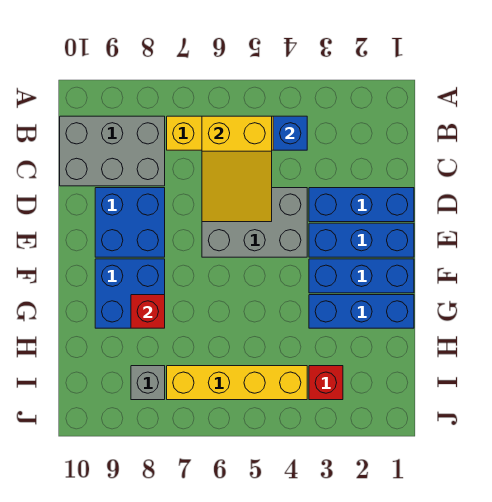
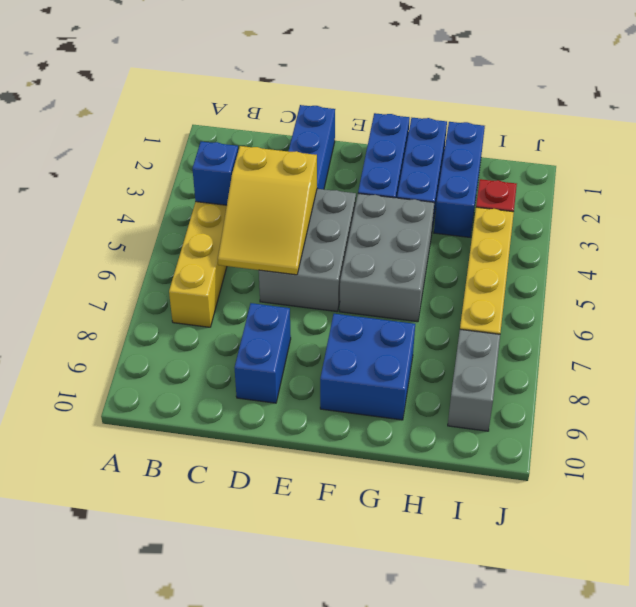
yellow slope B5:D6 level 2 top B -> yellow slope C4:D6 level 2 top 4
grey brick B8:C10 level 1 -> grey brick F4:G6 level 1
blue brick D8:E9 level 1 -> blue brick D8:D9 level 1
blue brick E1:E3 level 1 -> blue brick H1:H3 level 1
red brick G8 level 2 -> none
grey brick I8 level 1 -> grey brick I8:I9 level 1

